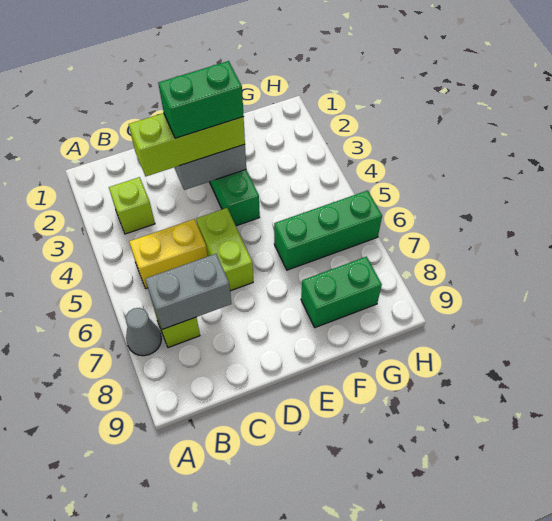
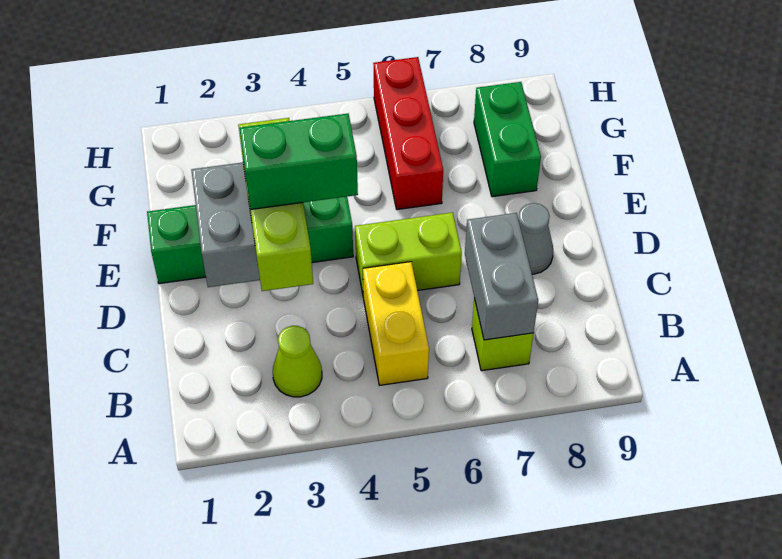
grey cone A7 level 1 -> grey cone D8 level 1
lime brick B3 level 1 -> lime cone B3 level 1
green brick D3:E3 level 4 -> green brick D3:D4 level 4
green brick F6:H6 level 1 -> red brick F6:H6 level 1

